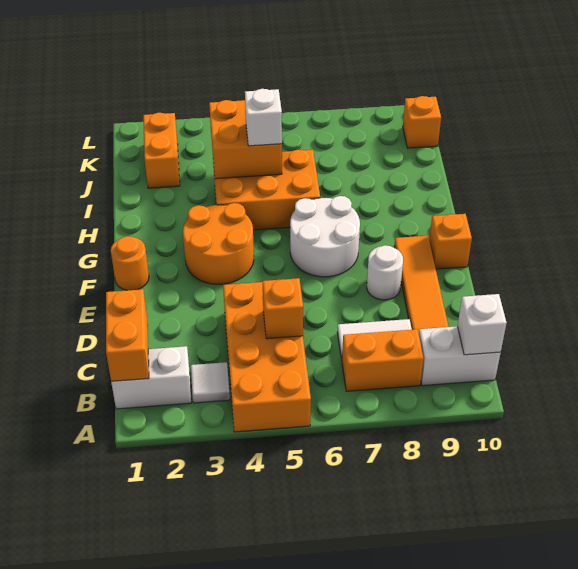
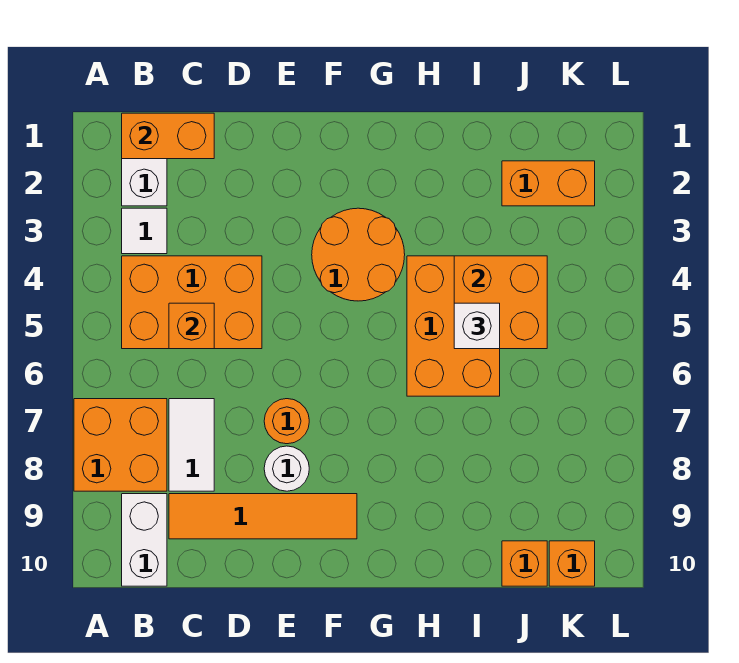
orange brick A4:D5 level 1 -> orange brick B4:D5 level 1
orange brick B7:B8 level 1 -> orange brick A7:B8 level 1
white brick B10 level 2 -> none
orange round brick F1 level 1 -> orange round brick E7 level 1
white round brick F6:G7 level 1 -> none
orange brick F10 level 1 -> orange brick J10 level 1

